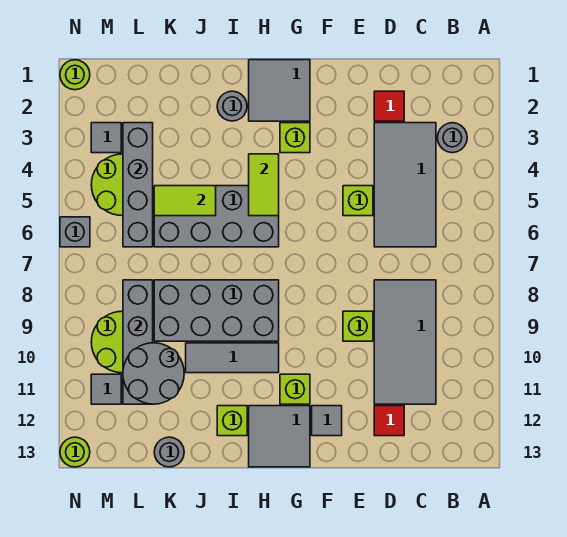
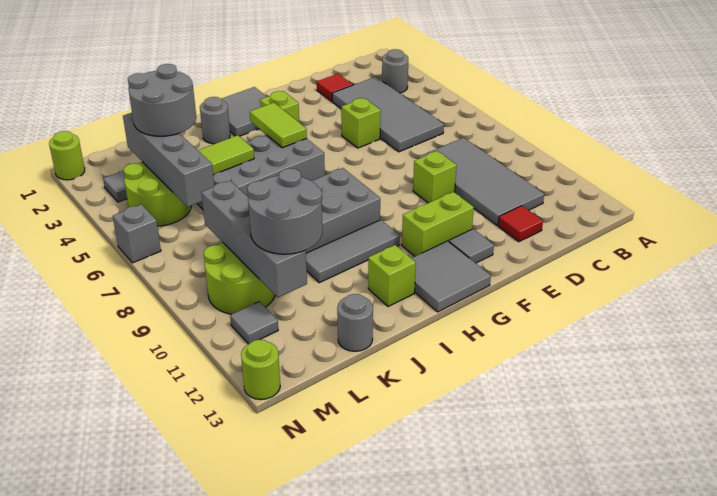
lime brick G11 level 1 -> lime brick F11:G11 level 1
none -> grey round brick K3:L4 level 3

